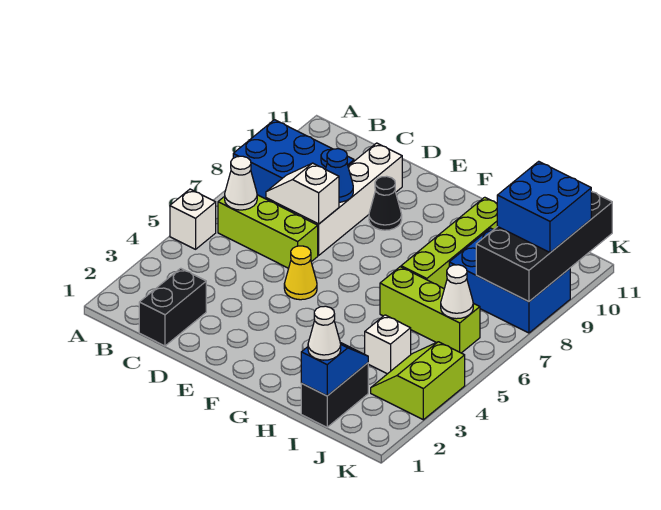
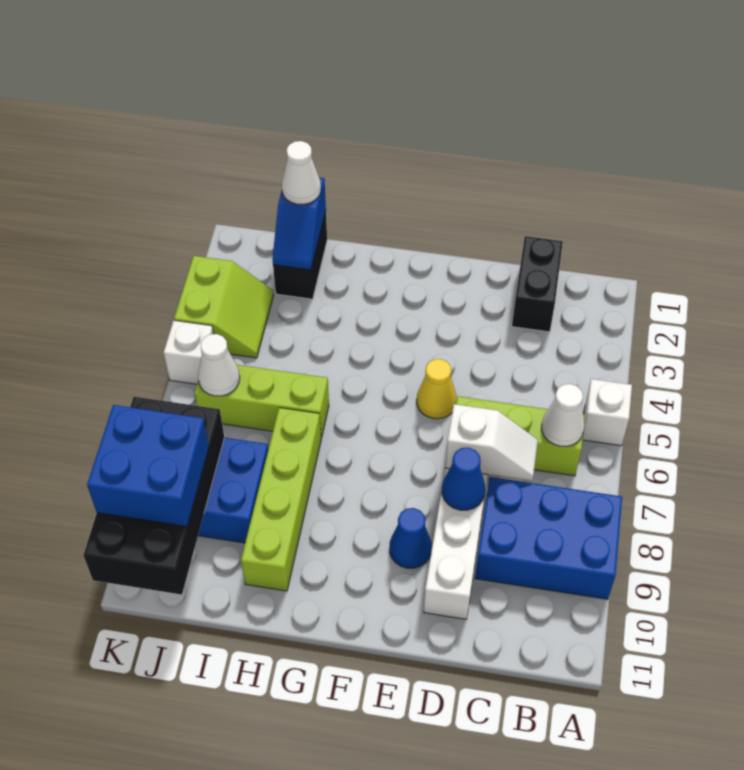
black cone E9 level 1 -> blue cone E9 level 1
white brick I4 level 1 -> white brick K5 level 1

